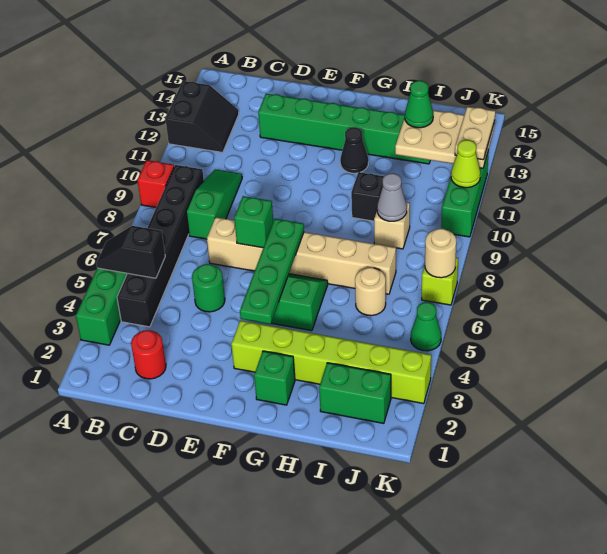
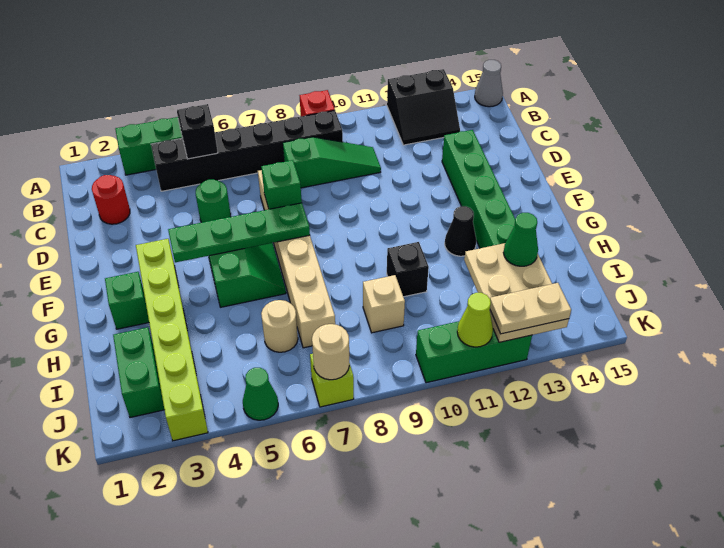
grey cone I9 level 2 -> grey cone A15 level 1

